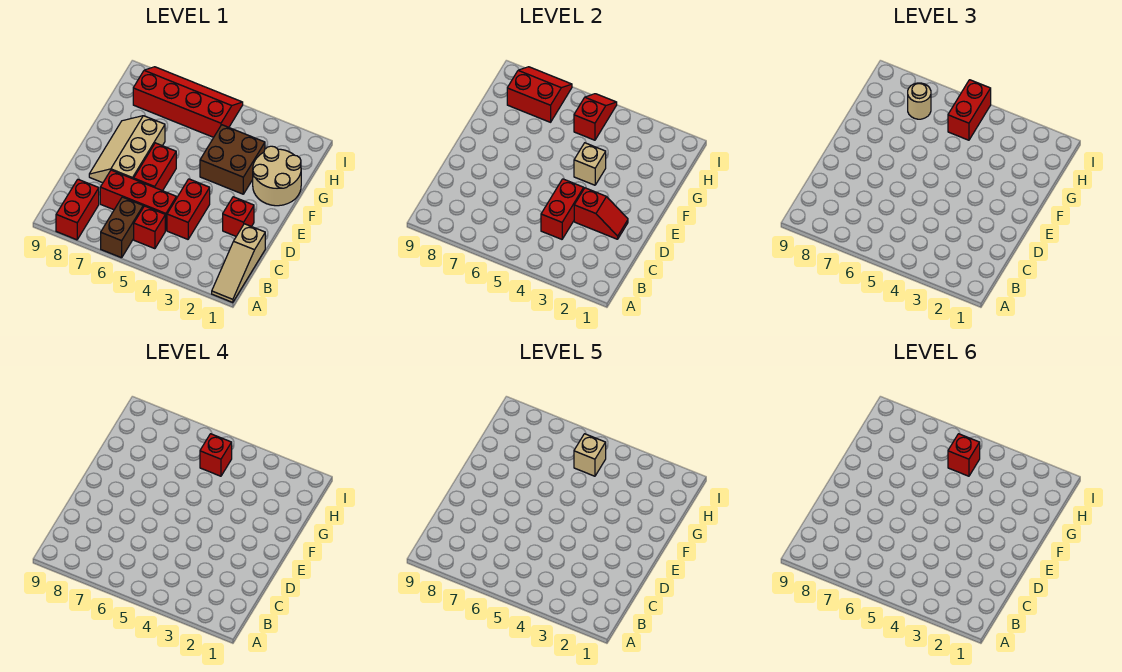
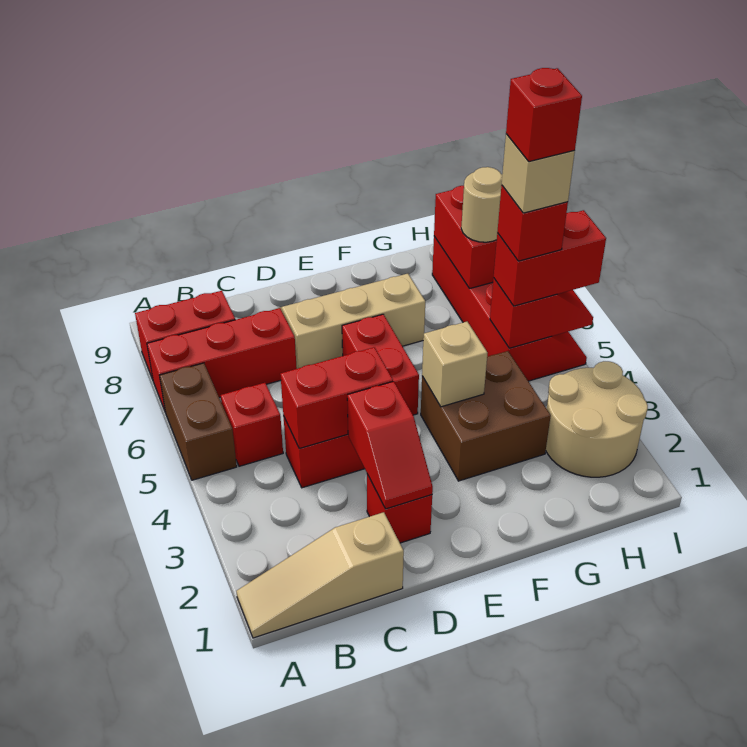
brown brick A6:B6 level 1 -> brown brick A5:A6 level 1
red brick C5:C7 level 1 -> red brick A7:C7 level 1
red brick D6:E6 level 1 -> red brick E5:E6 level 1
tan round brick F1:G2 level 1 -> tan round brick H2:I3 level 1

